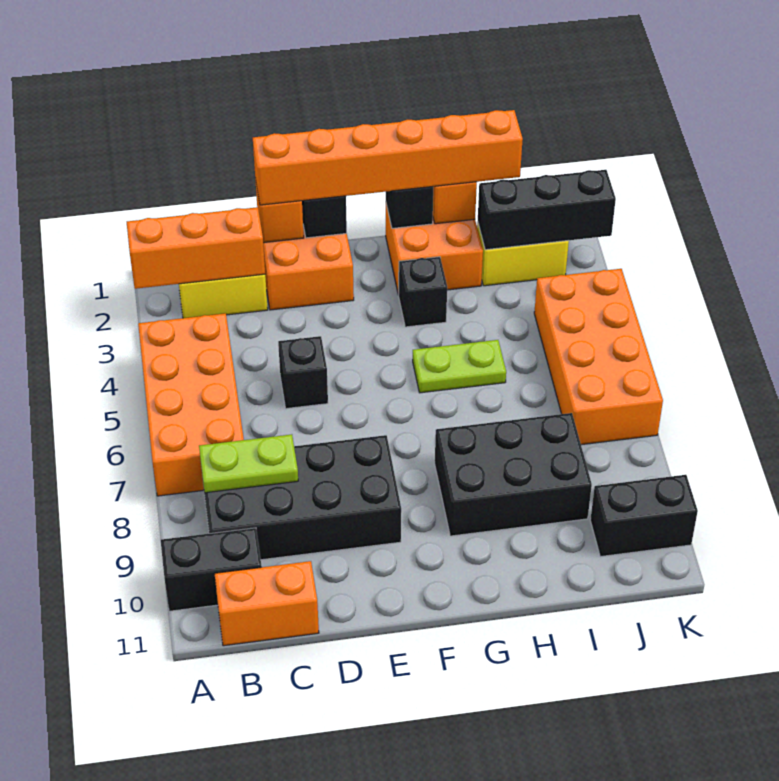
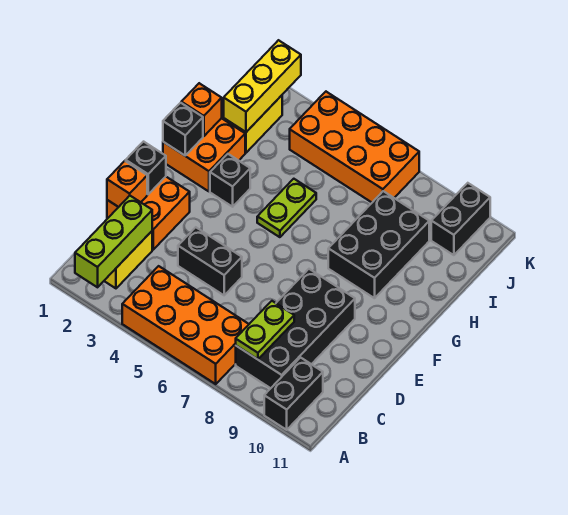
orange brick A2:C2 level 2 -> lime brick A2:C2 level 2
orange brick B11:C11 level 1 -> none
orange brick D1:I1 level 3 -> none
black brick D5 level 1 -> black brick D4:D5 level 1
black brick I2:K2 level 2 -> yellow brick I2:K2 level 2

